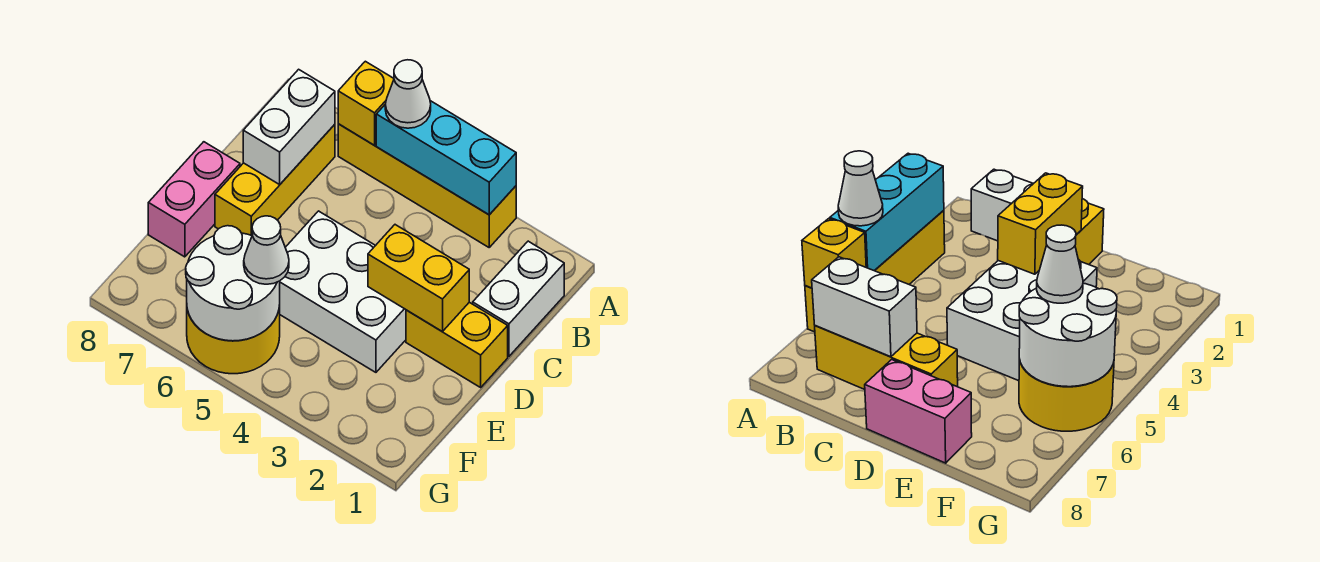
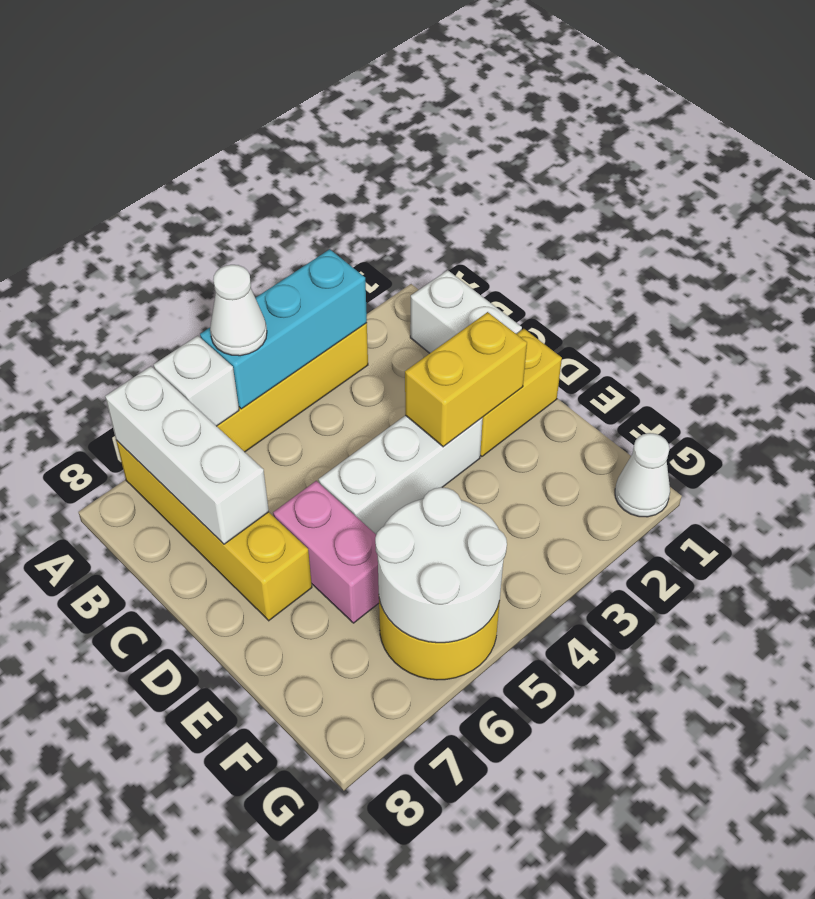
yellow brick A6 level 2 -> white brick A6 level 2
yellow brick B7:D7 level 1 -> yellow brick A7:D7 level 1
white brick B7:C7 level 2 -> white brick A7:C7 level 2
white brick D3:E5 level 1 -> white brick D3:D5 level 1
pink brick D8:E8 level 1 -> pink brick D6:E6 level 1
white cone F5 level 3 -> white cone G1 level 1

